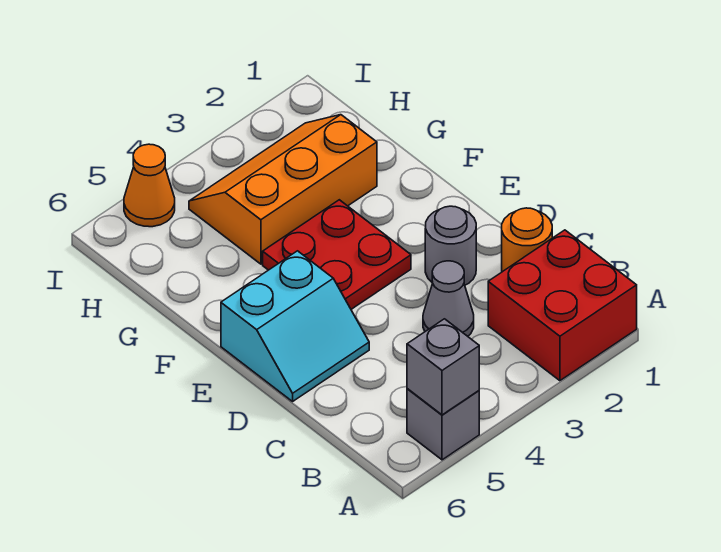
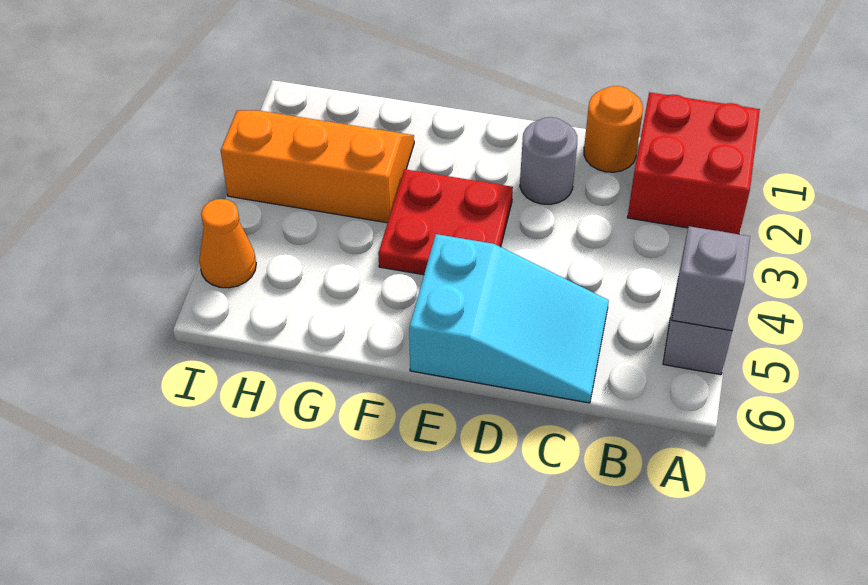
grey cone C3 level 1 -> none
cyan slope D5:E6 level 1 top E -> cyan slope C5:E6 level 1 top E
orange slope G2:H4 level 1 top G -> orange slope G2:I3 level 1 top 3

